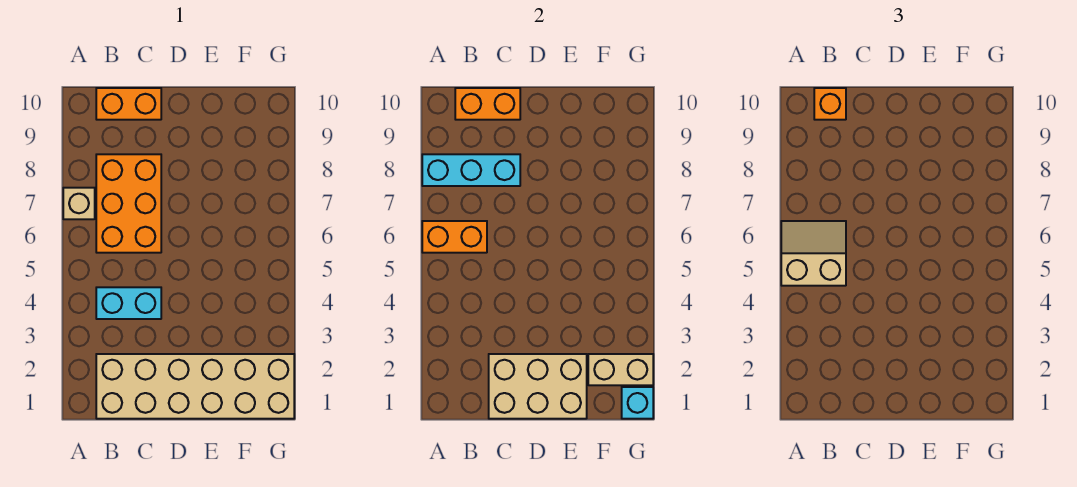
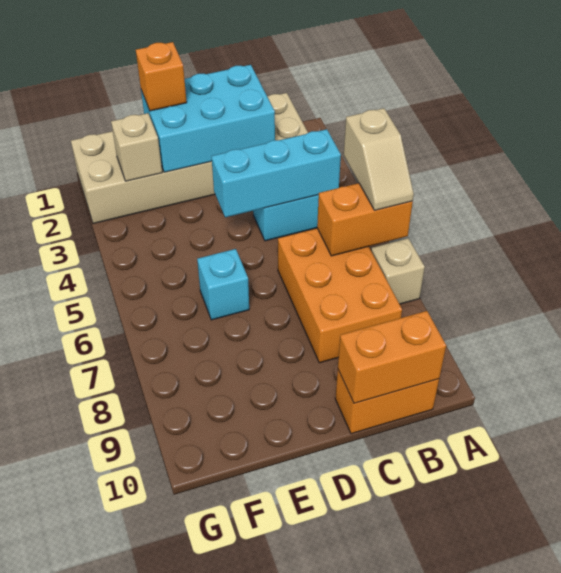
tan slope A5:B6 level 3 top 5 -> tan slope A5:A6 level 3 top 5
cyan brick A8:C8 level 2 -> cyan brick B4:D4 level 2
orange brick B10 level 3 -> orange brick E1 level 3
tan brick C1:E2 level 2 -> cyan brick C1:E2 level 2
tan brick F2:G2 level 2 -> tan brick F2 level 2
cyan brick G1 level 2 -> cyan brick E6 level 1

